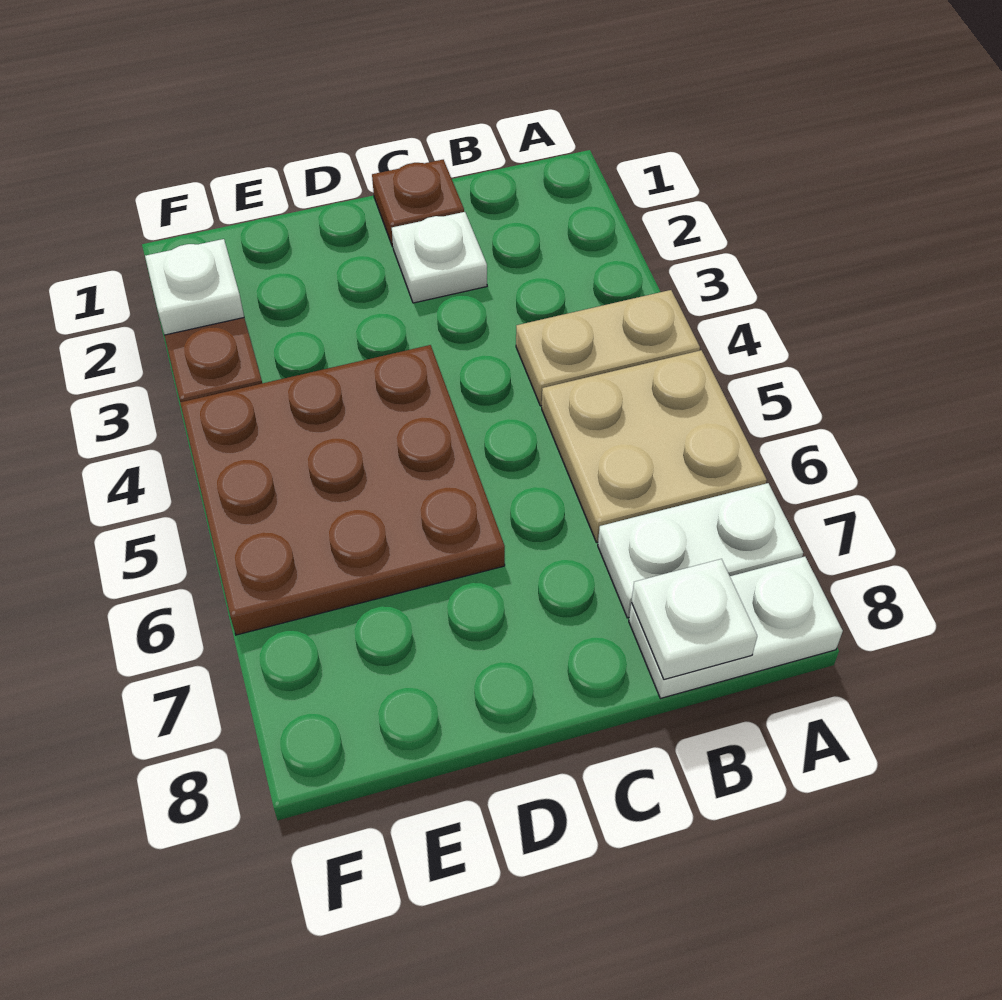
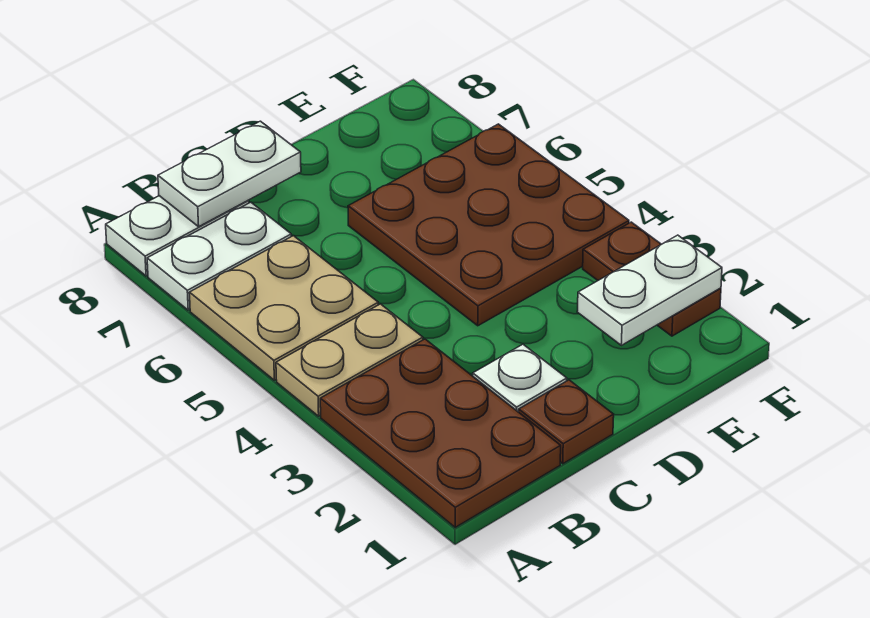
none -> brown plate A1:B3 level 1
white plate B8 level 2 -> white plate B8:C8 level 2
white plate F2 level 2 -> white plate E2:F2 level 2

